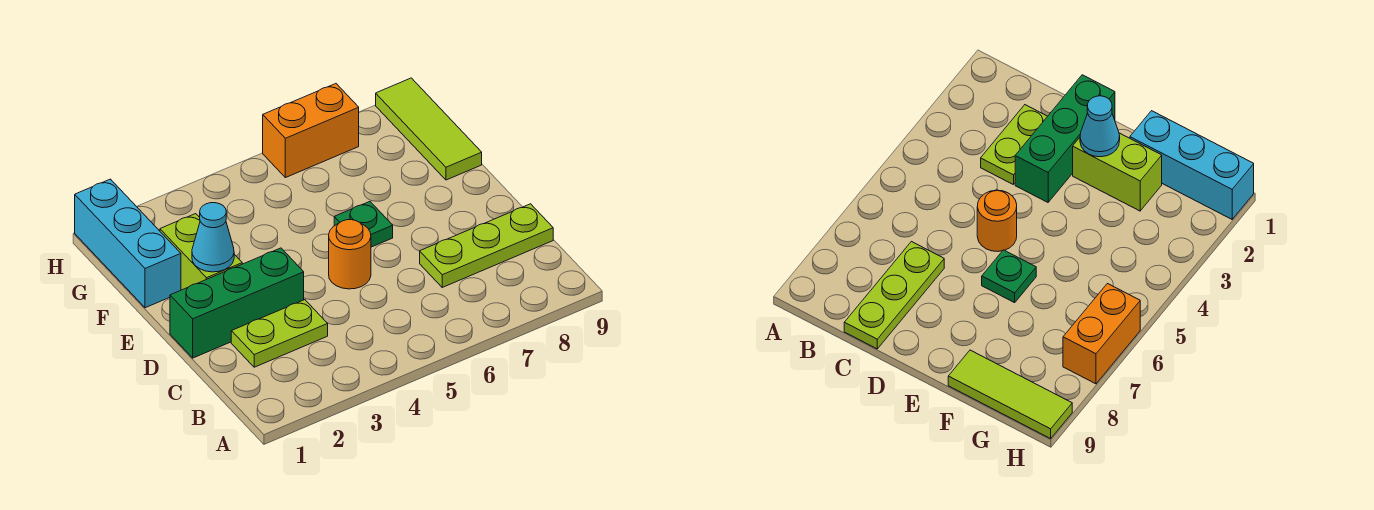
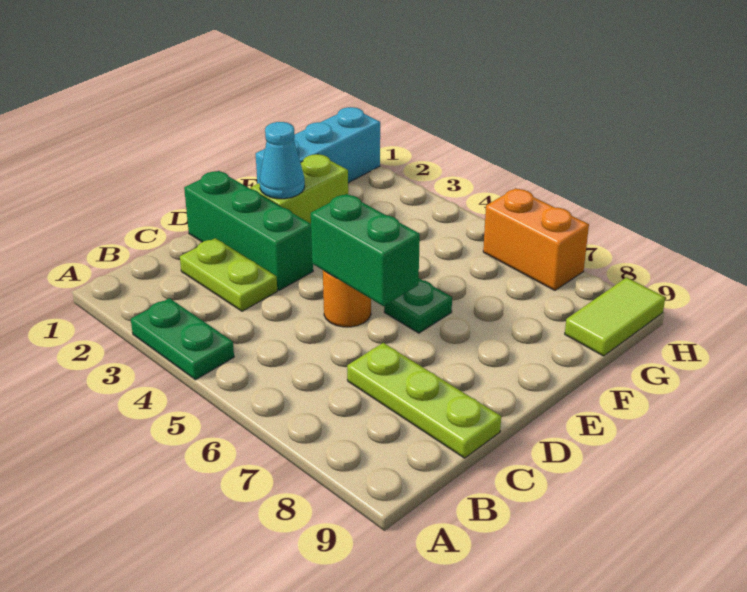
none -> green plate A3:A4 level 1
none -> green brick D5:D6 level 2
lime tile F9:H9 level 1 -> lime tile G9:H9 level 1

